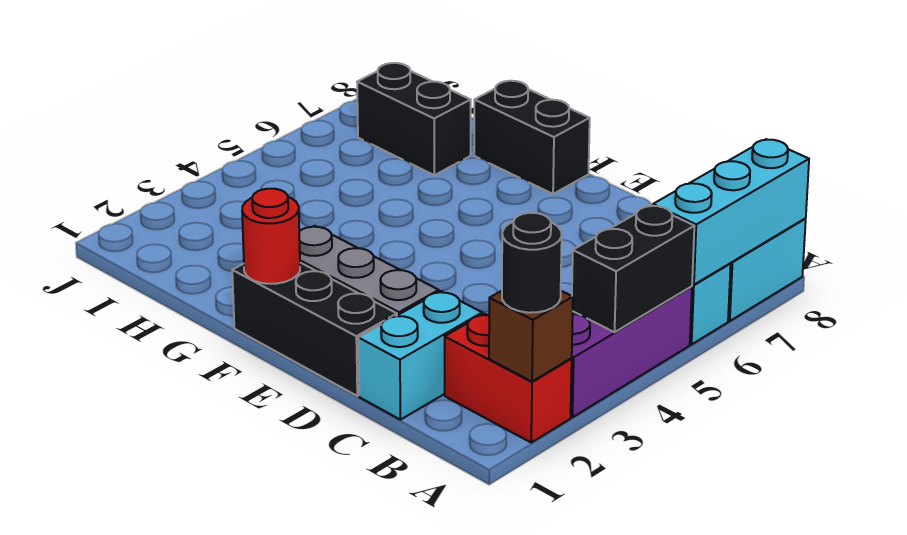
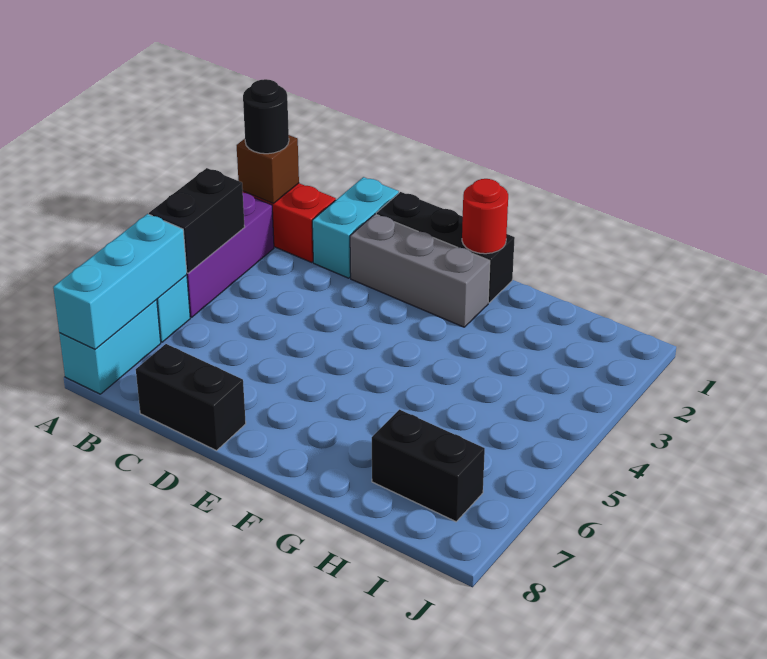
black brick F8:G8 level 1 -> black brick C8:D8 level 1

